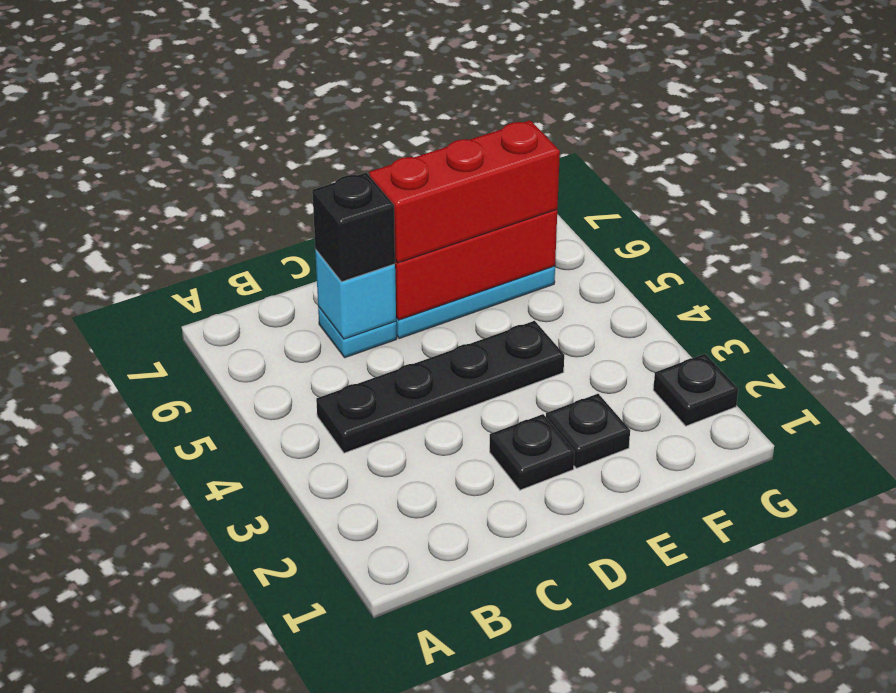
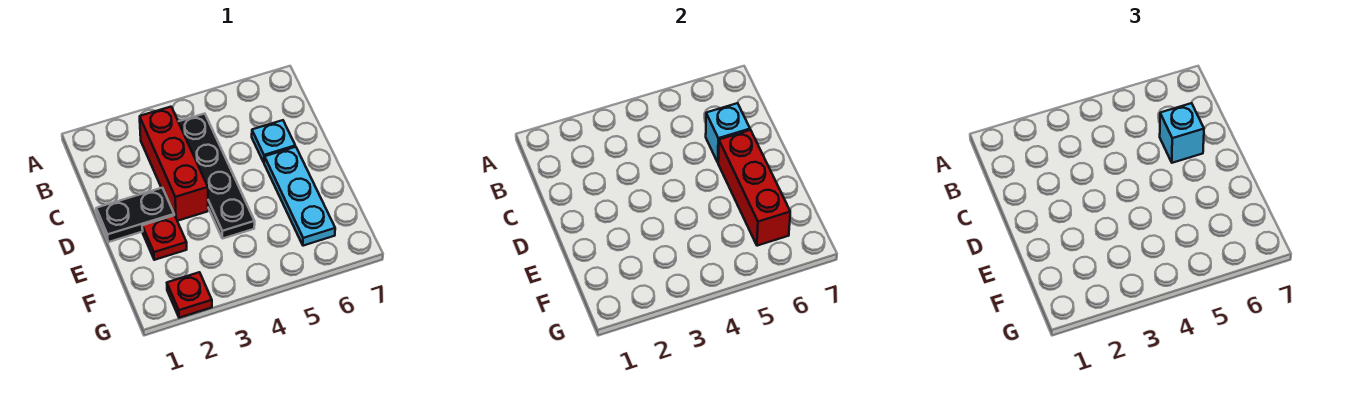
black brick C6 level 3 -> cyan brick C6 level 3
black plate D2 level 1 -> black plate D1:D2 level 1
red brick D6:F6 level 3 -> red brick B3:D3 level 1
black plate E2 level 1 -> red plate E2 level 1
black plate G2 level 1 -> red plate G2 level 1

